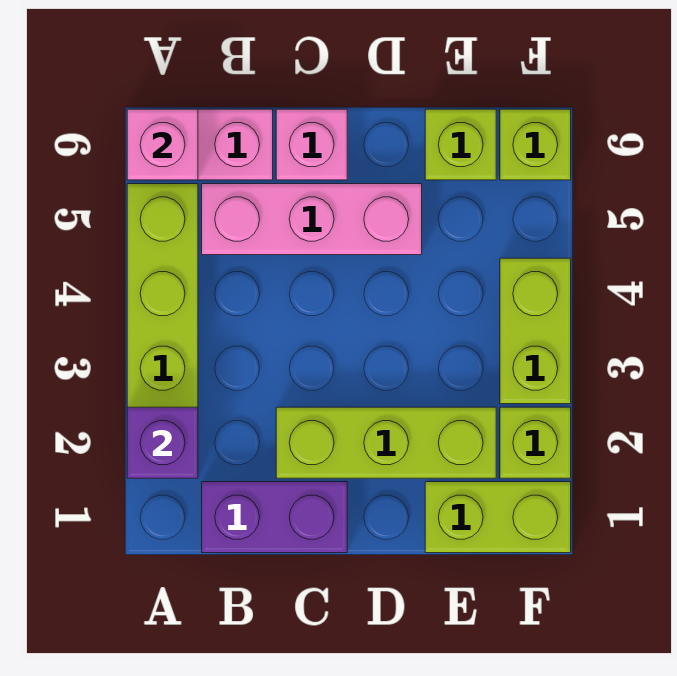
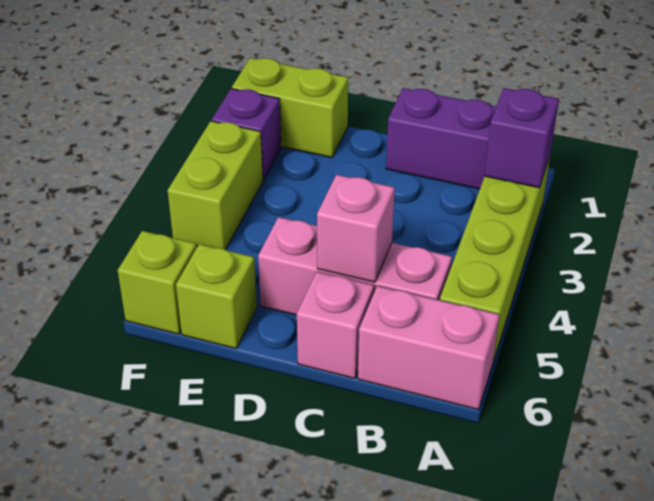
pink brick A6 level 2 -> pink brick C5 level 2
lime brick C2:E2 level 1 -> none
lime brick F2 level 1 -> purple brick F2 level 1

